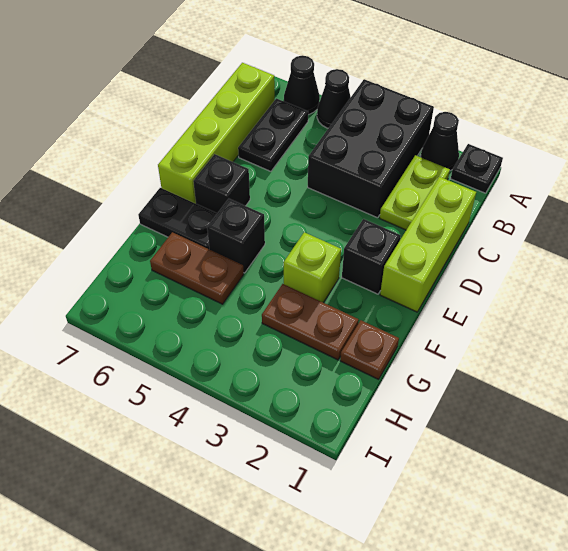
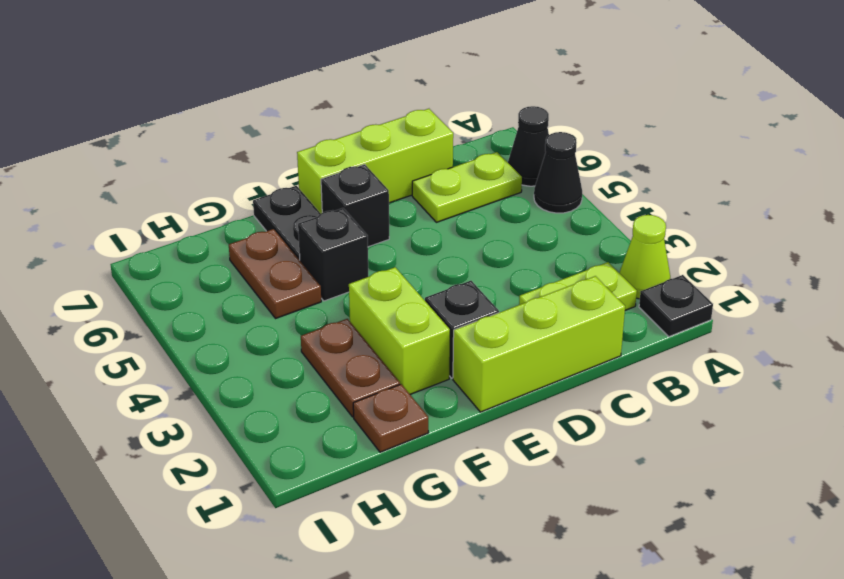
black cone A2 level 1 -> lime cone A2 level 1
black brick A3:C4 level 1 -> none
black plate B6:C6 level 1 -> lime plate B6:C6 level 1
lime brick B7:E7 level 1 -> lime brick C7:E7 level 1
lime brick F3 level 1 -> lime brick F2:F3 level 1

